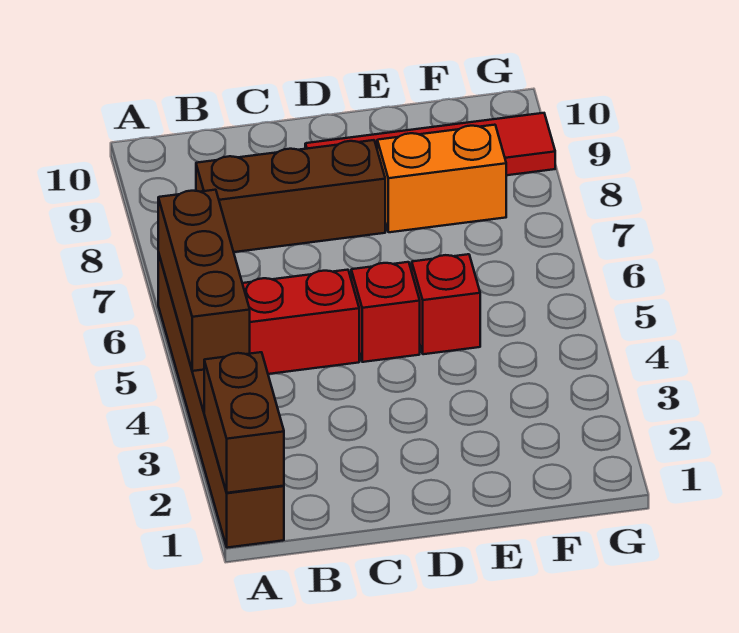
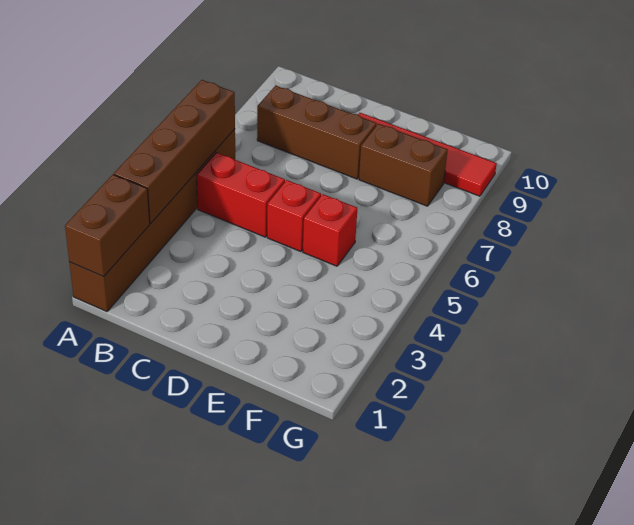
brown brick A4:A6 level 2 -> brown brick A3:A6 level 2
orange brick E8:F8 level 1 -> brown brick E8:F8 level 1

